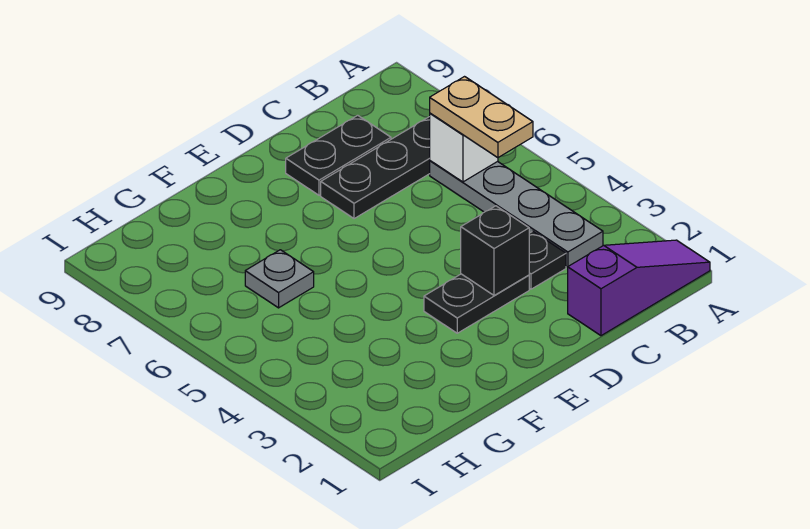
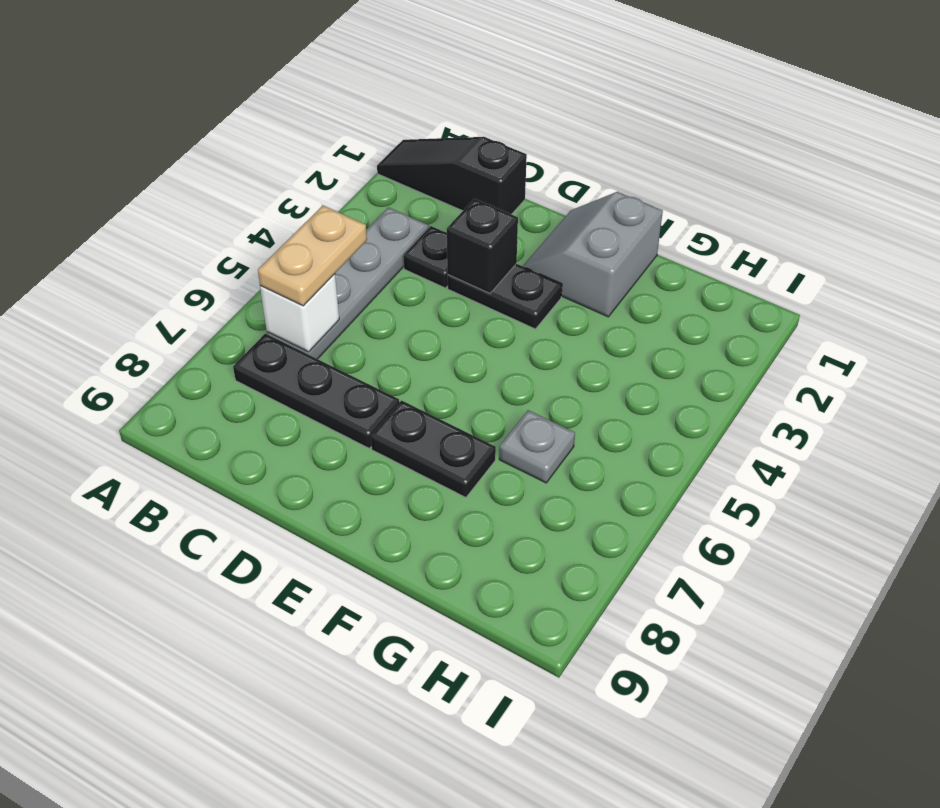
purple slope A1:C1 level 1 top C -> black slope A1:C1 level 1 top C
black plate C8:D8 level 1 -> black plate E7:F7 level 1
none -> grey slope E1:F2 level 1 top F

